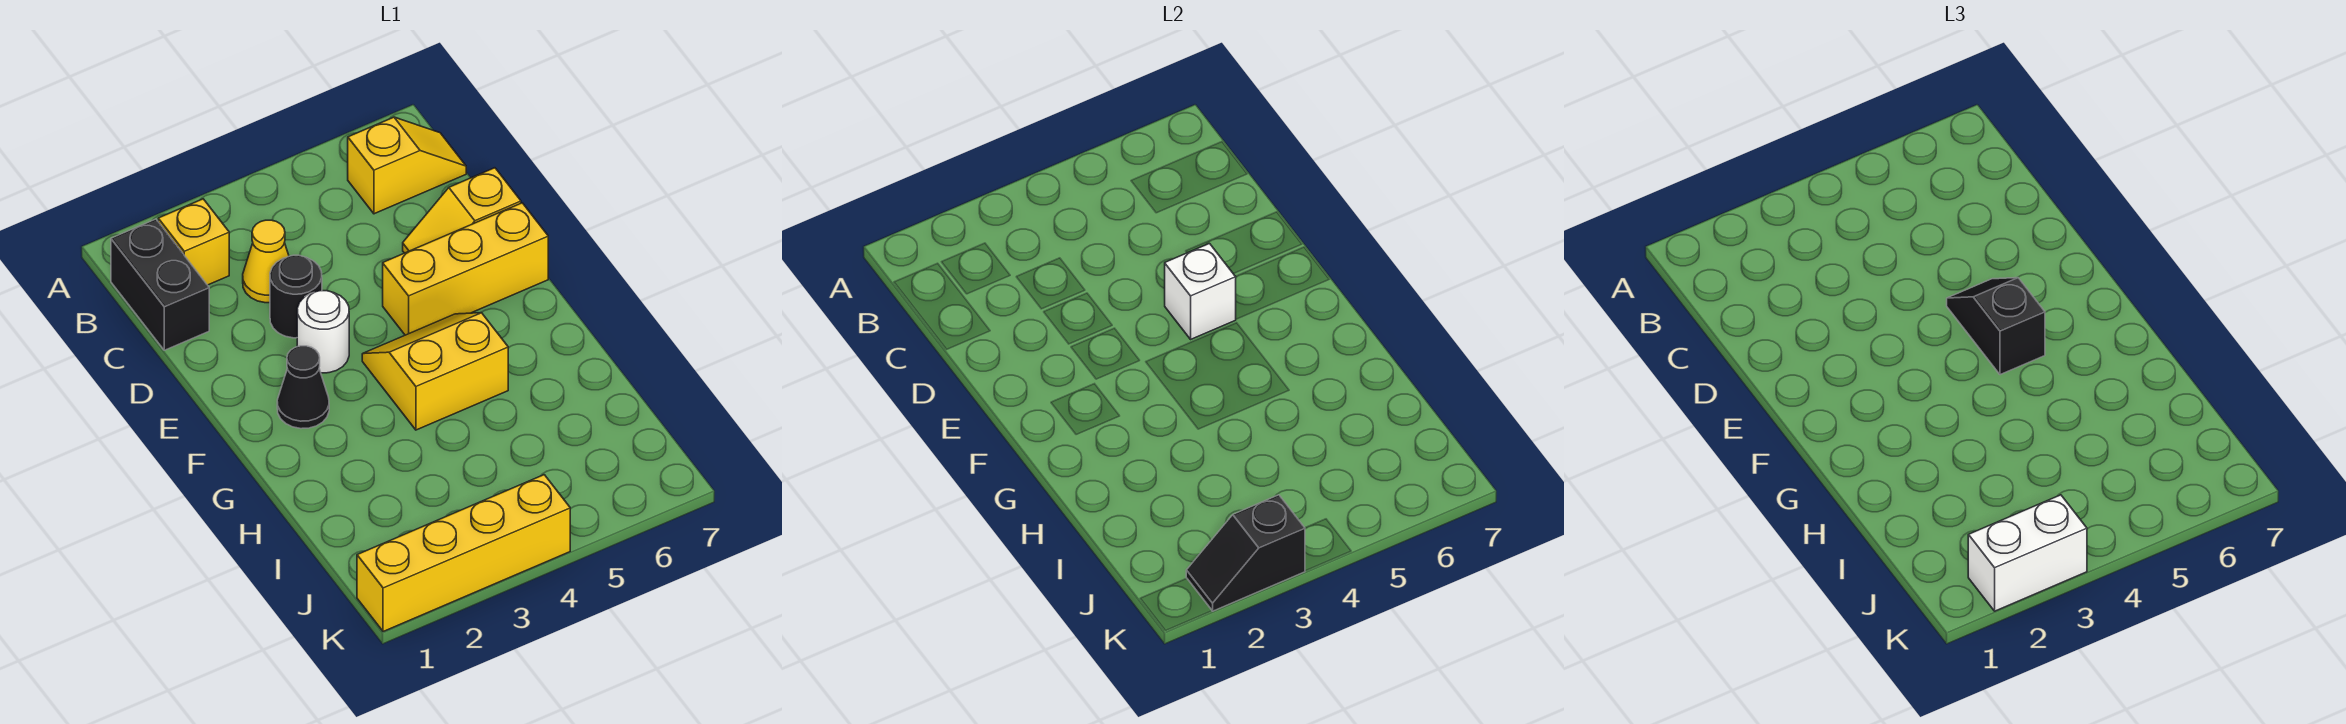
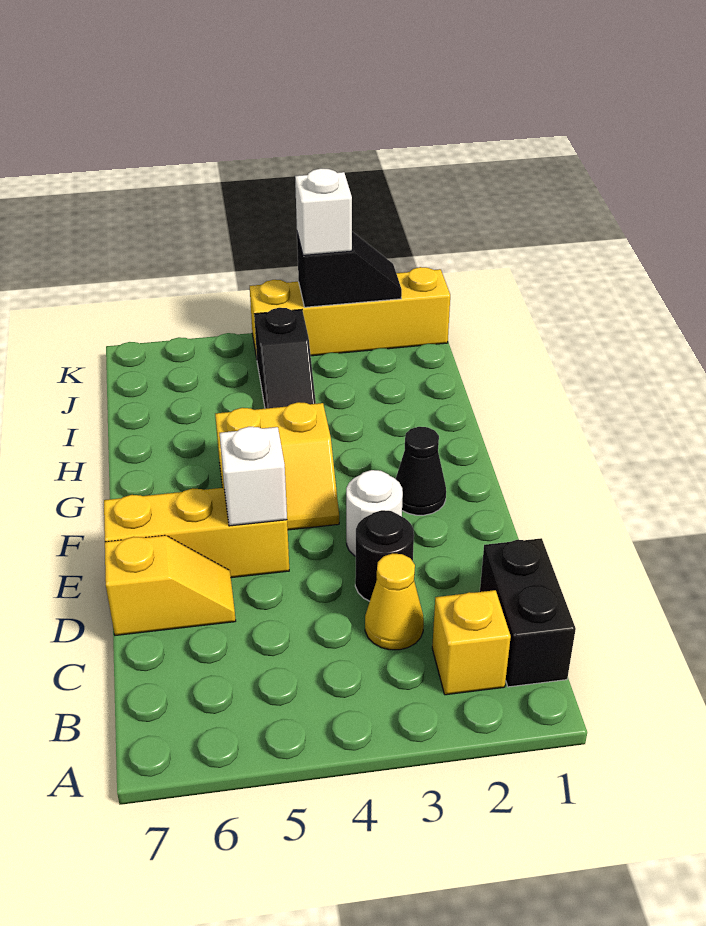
yellow slope B6:B7 level 1 top 6 -> none
black slope E5:F5 level 3 top F -> black slope I4:J4 level 1 top J
white brick K2:K3 level 3 -> white brick K3 level 3

